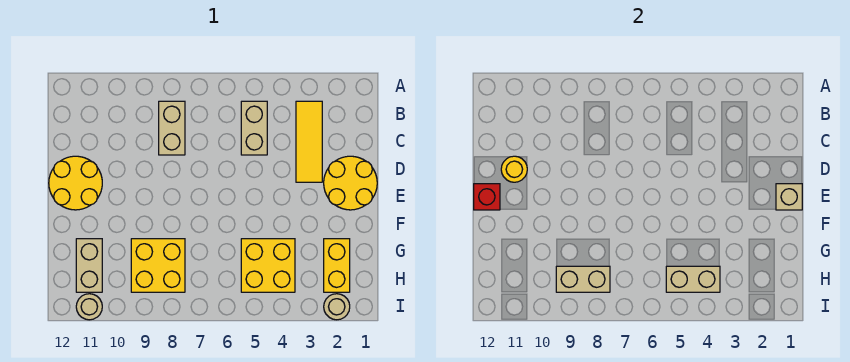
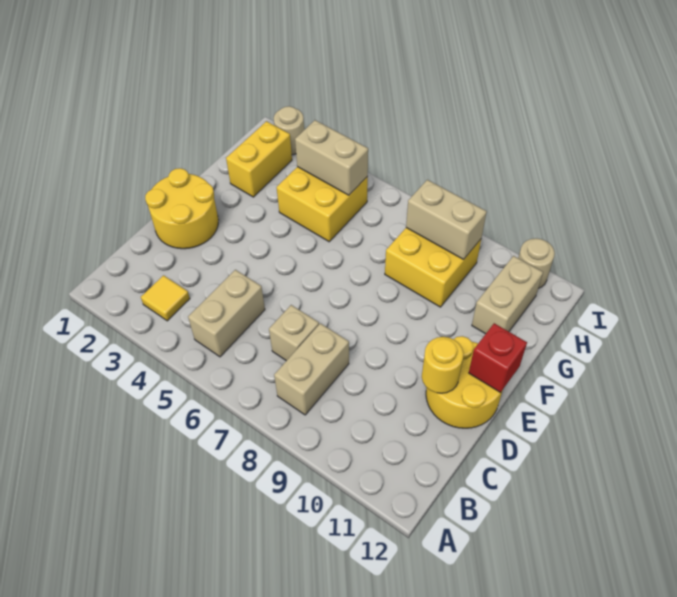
yellow tile B3:D3 level 1 -> yellow tile B3 level 1
tan brick E1 level 2 -> tan brick C7 level 1

